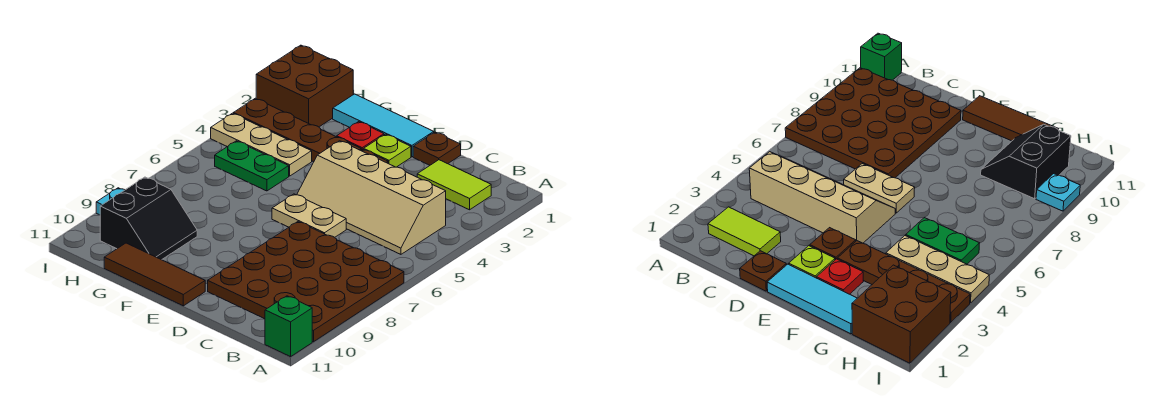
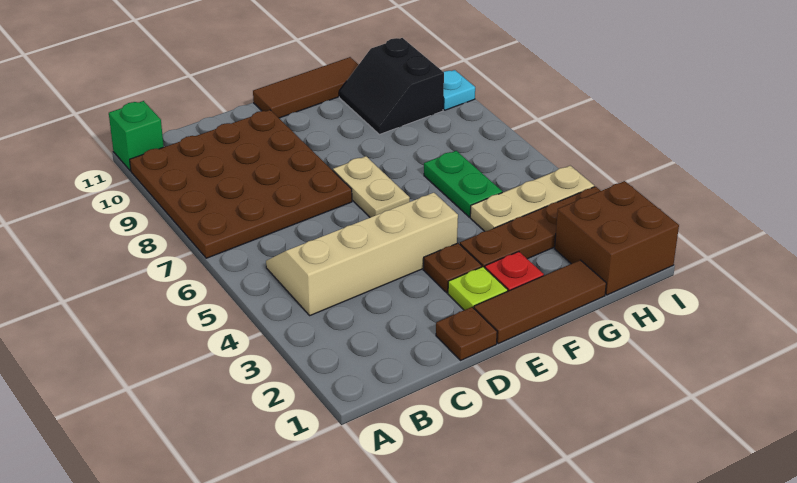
lime tile B2:C2 level 1 -> none
tan plate D6:E6 level 1 -> tan plate E6:E7 level 1
cyan tile E1:G1 level 1 -> brown tile E1:G1 level 1
green plate G5:H5 level 1 -> green plate G5:G6 level 1

